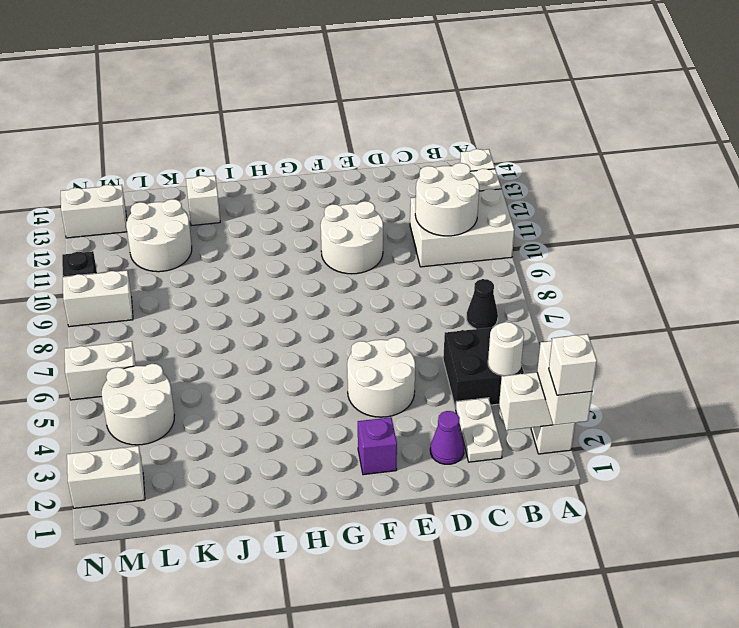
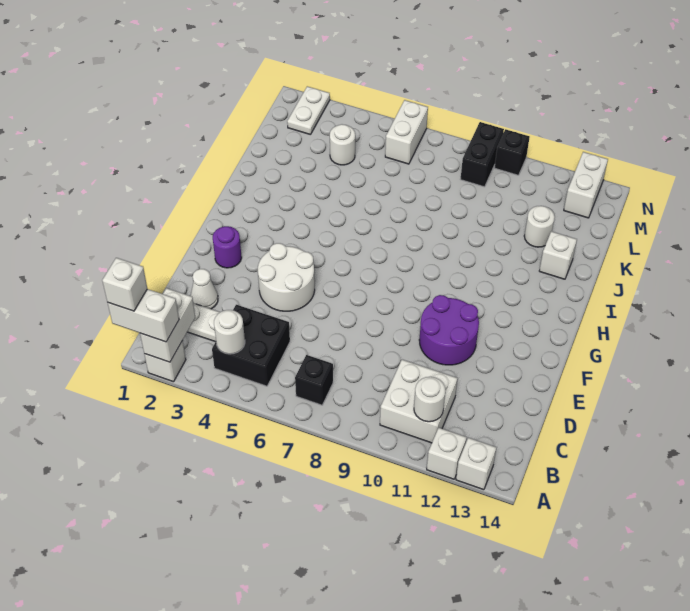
white brick A10:C11 level 1 -> white brick B10:C11 level 1
black cone B7 level 1 -> black brick B7 level 1
white round brick B10:C11 level 2 -> white round brick B11 level 2
purple cone D2 level 1 -> white cone D2 level 1
white round brick E10:F11 level 1 -> purple round brick E10:F11 level 1
purple brick F2 level 1 -> purple round brick F2 level 1
white round brick K11:L12 level 1 -> white round brick K12 level 1
white round brick L4:M5 level 1 -> white round brick L4 level 1
white brick M2:N2 level 1 -> white plate M2:N2 level 1
white brick M9:N9 level 1 -> black brick M9:N9 level 1

